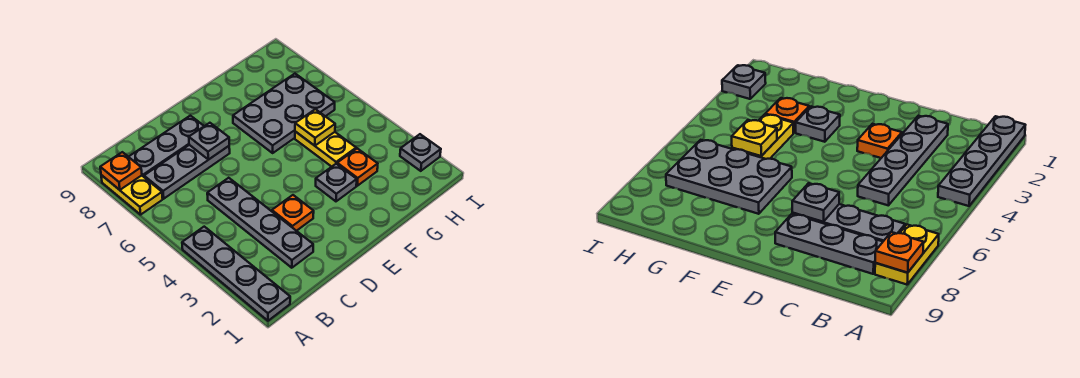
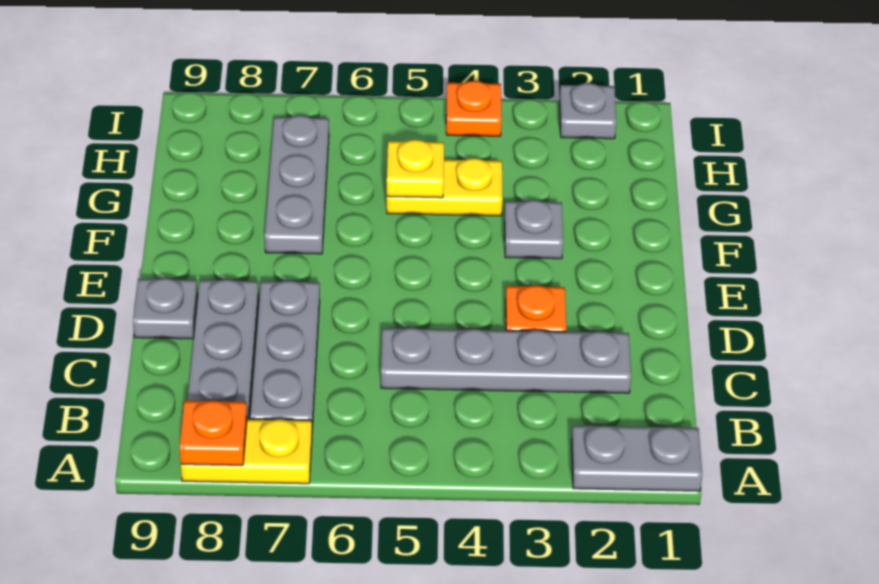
grey plate A1:A4 level 1 -> grey plate A1:A2 level 1
grey plate D7 level 2 -> grey plate D9 level 1
grey plate F6:H7 level 1 -> grey plate F7:H7 level 1
orange plate G3 level 1 -> orange plate I4 level 1

